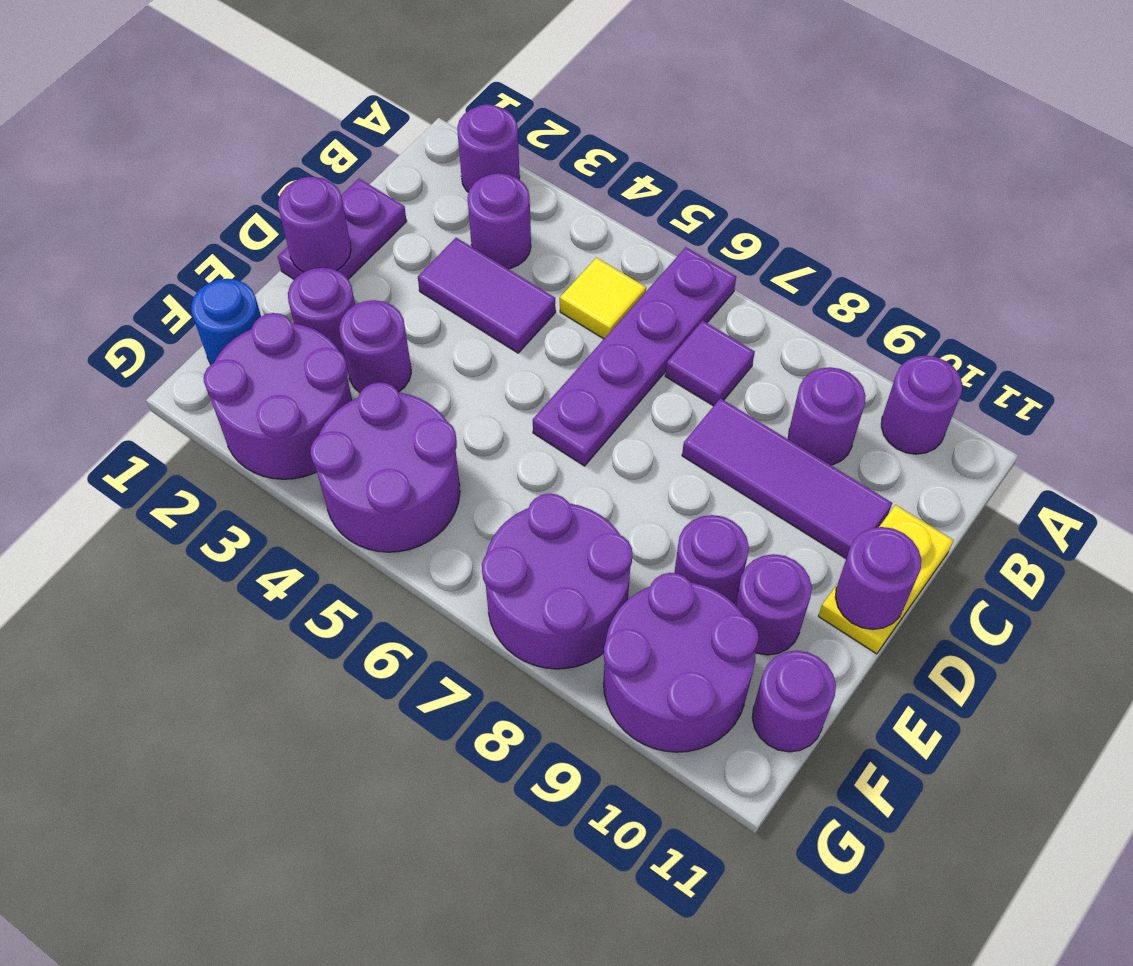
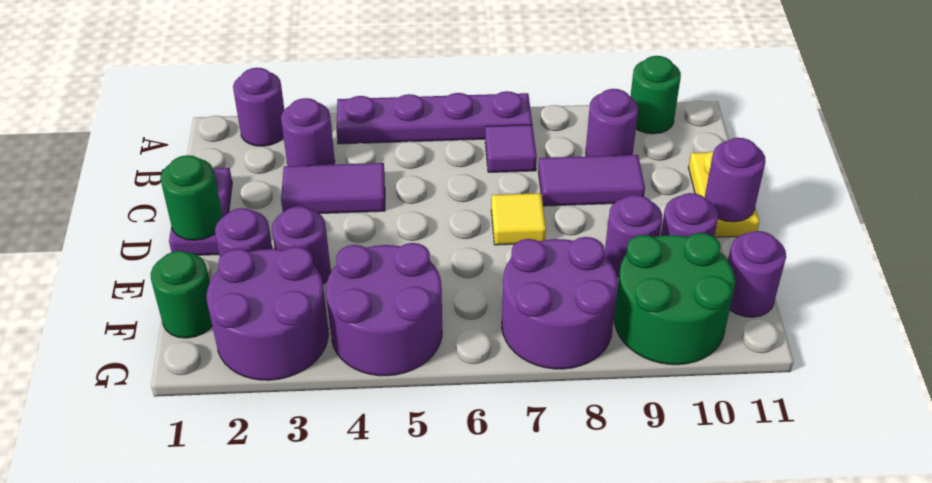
purple plate A6:D6 level 1 -> purple plate A4:A7 level 1
purple round brick A10 level 1 -> green round brick A10 level 1
yellow tile B5 level 1 -> yellow tile D7 level 1
purple tile C8:C10 level 1 -> purple tile C8:C9 level 1
purple round brick D1 level 2 -> green round brick D1 level 2
blue round brick F1 level 1 -> green round brick F1 level 1
purple round brick F9:G10 level 1 -> green round brick F9:G10 level 1

